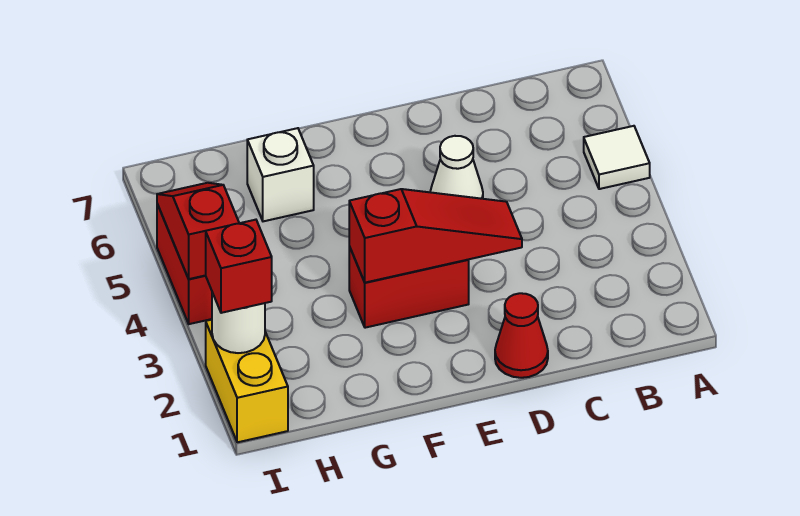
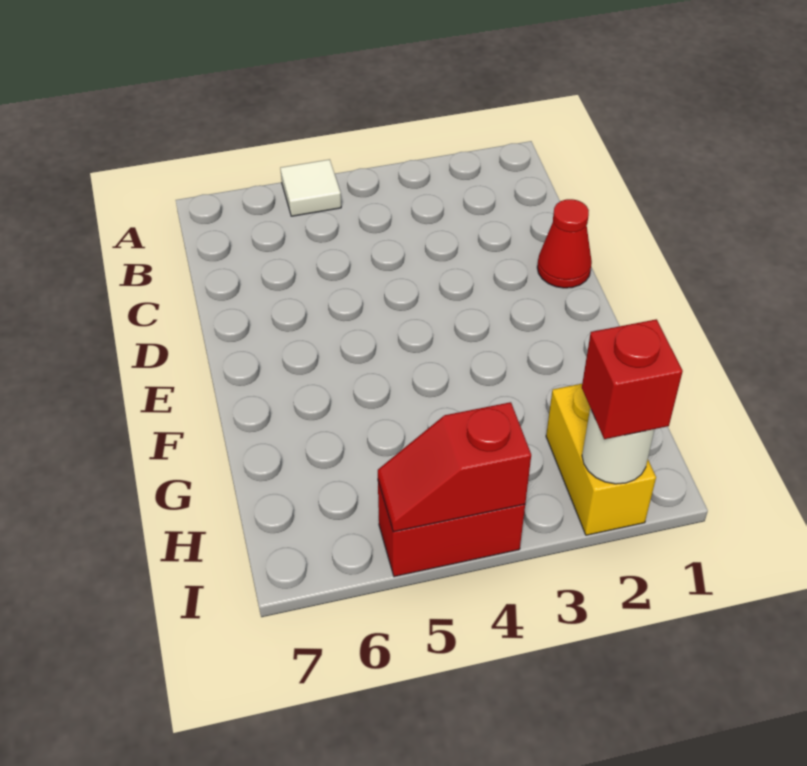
red slope D3:F3 level 2 top F -> none
white cone D5 level 1 -> none
red brick E3:F3 level 1 -> none
white brick G6 level 1 -> none
yellow brick I1:I2 level 1 -> yellow brick H2:I2 level 1

